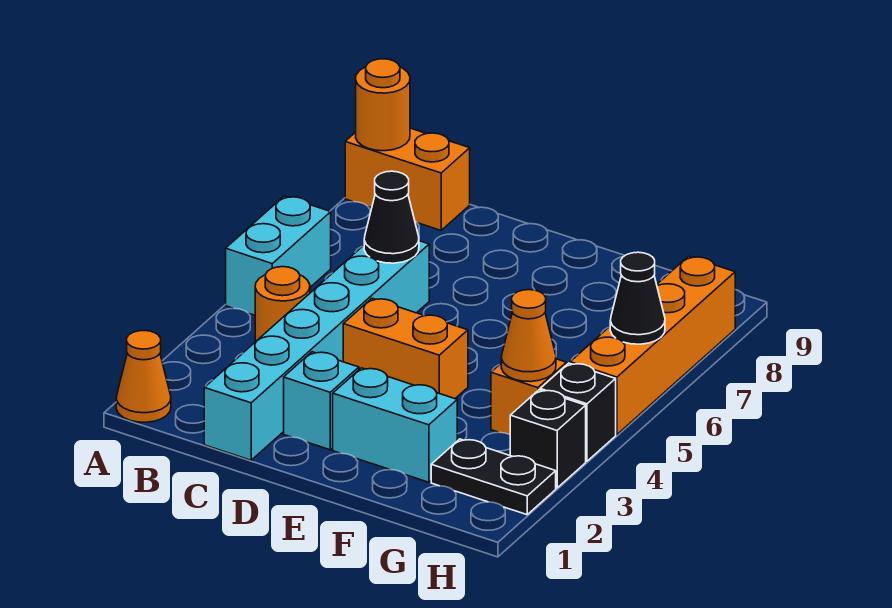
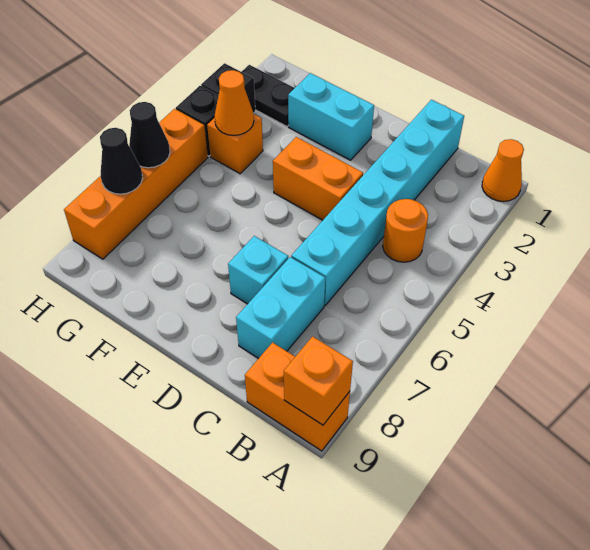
cyan brick A5:A6 level 1 -> cyan brick C7:C8 level 1
orange round brick A9 level 2 -> orange brick A9 level 2
black cone C6 level 2 -> black cone H7 level 2
cyan brick D2 level 1 -> cyan brick D7 level 1

